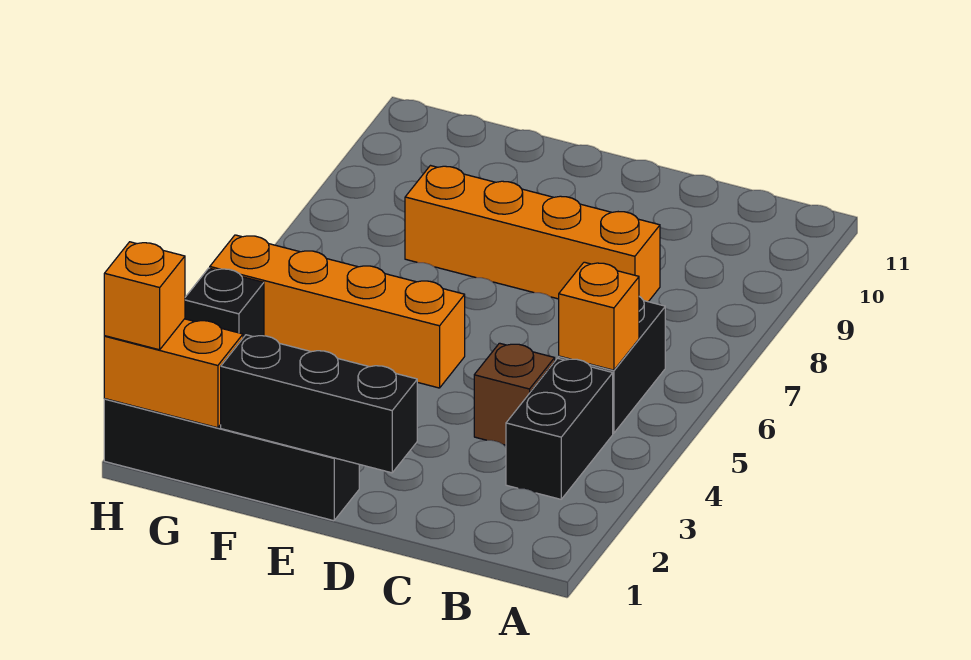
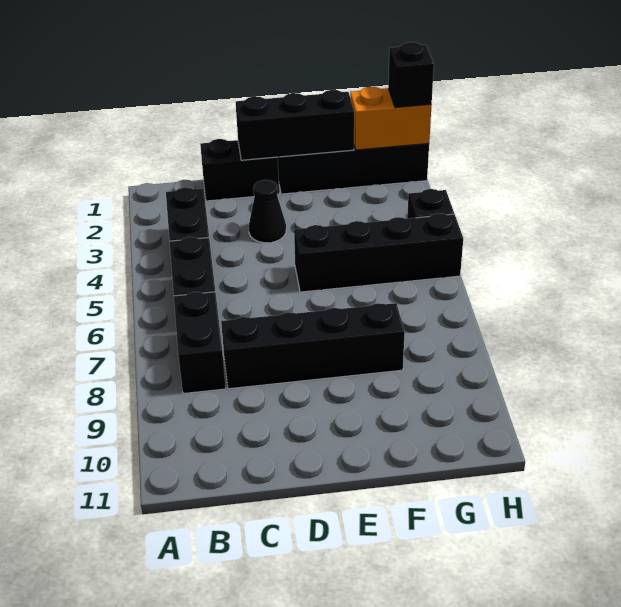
orange brick B5 level 2 -> none
none -> black brick B7:B8 level 1
none -> black brick C1:D1 level 1
brown brick C4 level 1 -> none
orange brick C8:F8 level 1 -> black brick C8:F8 level 1
none -> black cone D3 level 1
orange brick E5:H5 level 1 -> black brick E5:H5 level 1
orange brick H1 level 3 -> black brick H1 level 3

